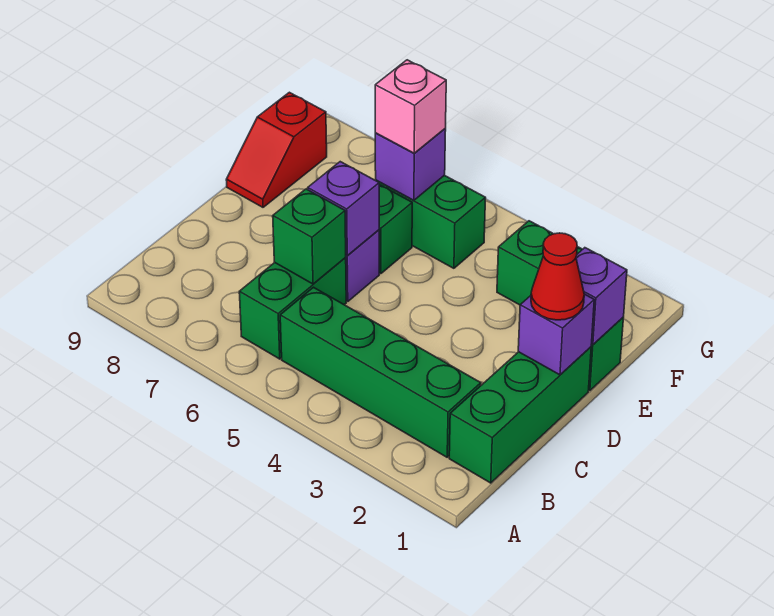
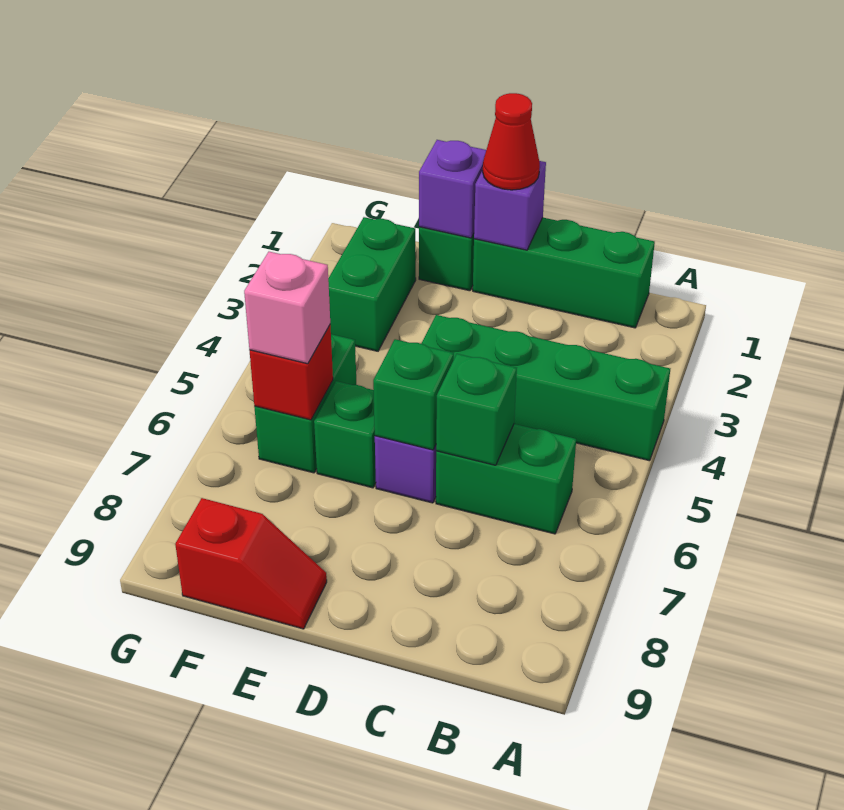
green brick B2:B5 level 1 -> green brick A4:D4 level 1
purple brick D6 level 2 -> green brick D6 level 2
purple brick F6 level 2 -> red brick F6 level 2

